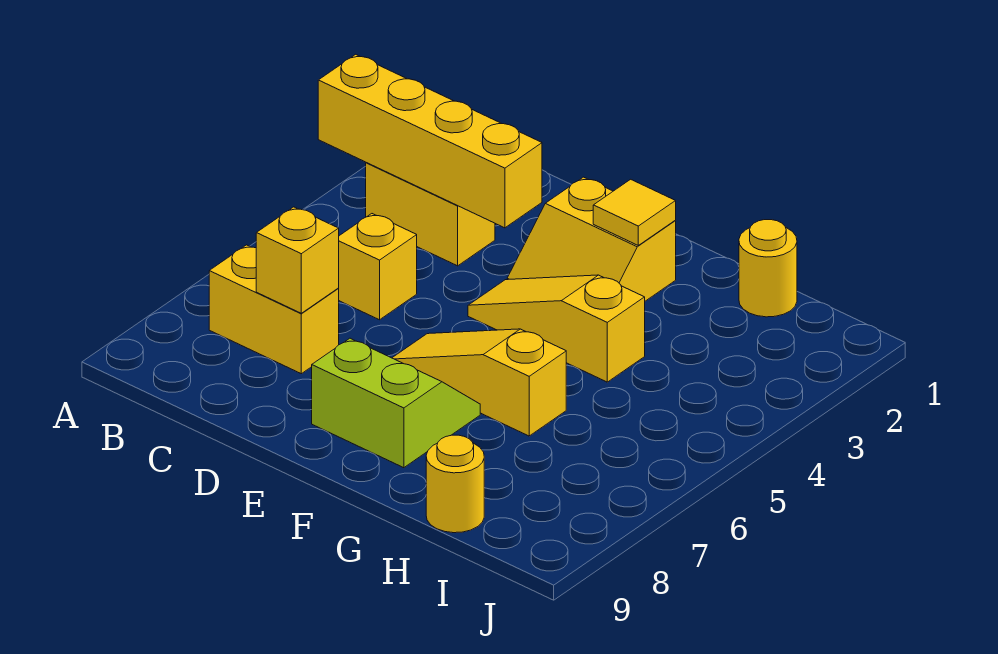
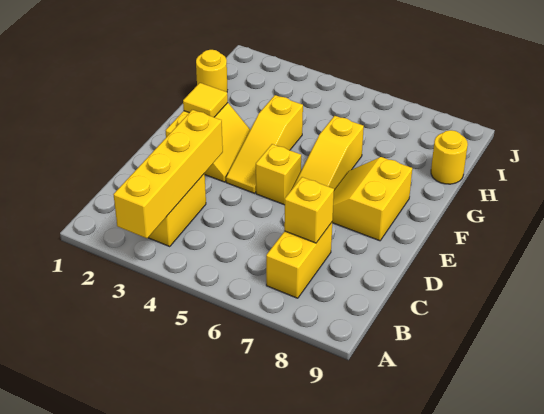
yellow brick C5 level 1 -> yellow brick E5 level 1
lime slope E7:F8 level 1 top 8 -> yellow slope E7:F8 level 1 top 8

